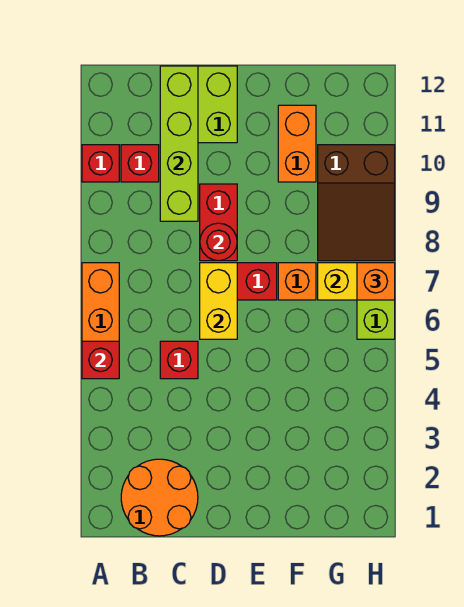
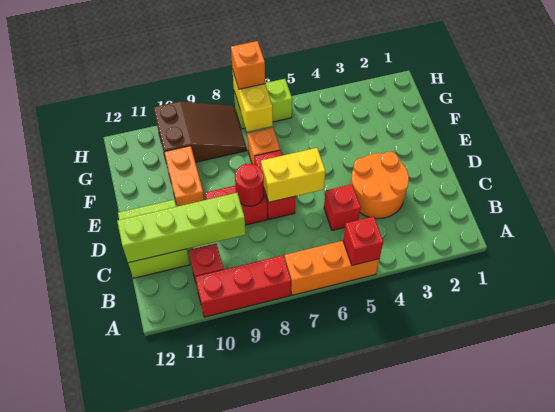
red brick A10 level 1 -> red brick A8:A10 level 1
orange round brick B1:C2 level 1 -> orange round brick C3:D4 level 1
orange brick F10:F11 level 1 -> orange brick E10:F10 level 1

